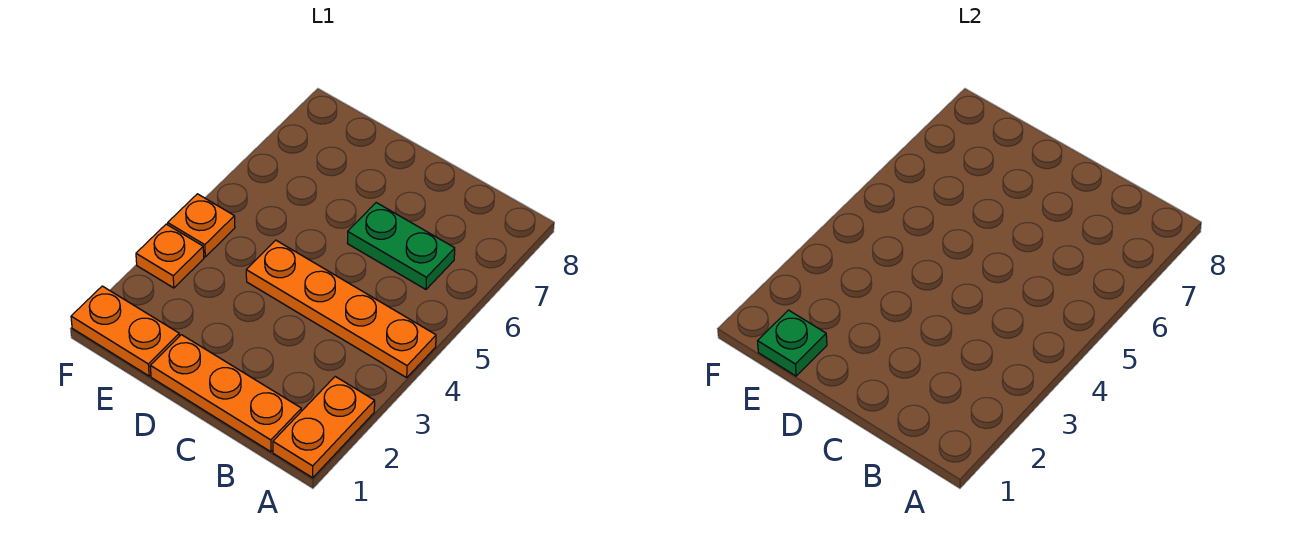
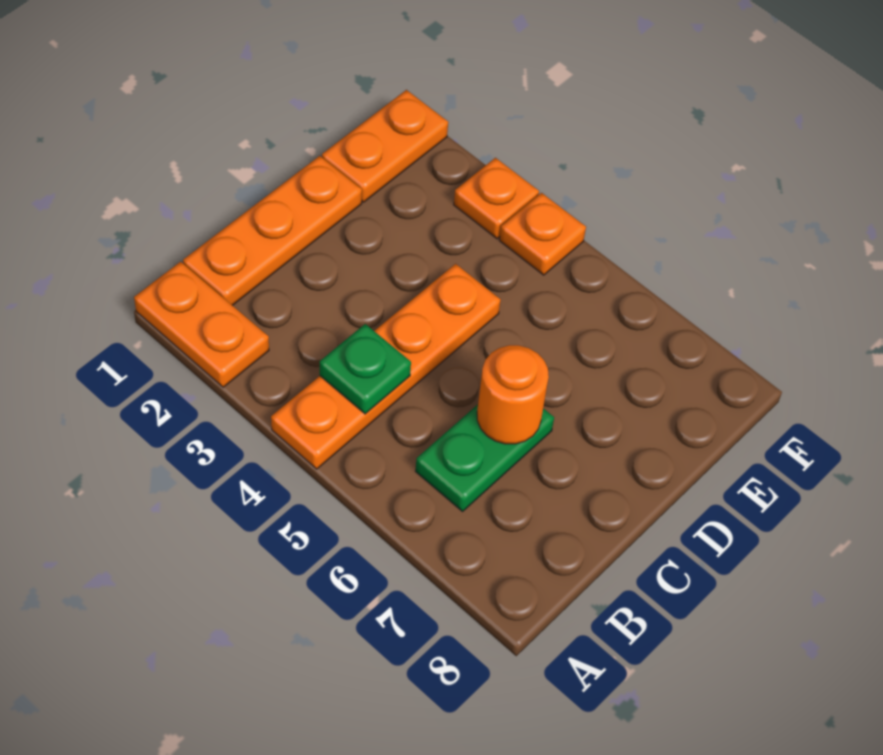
none -> orange round brick C6 level 2
green plate E1 level 2 -> green plate B4 level 2

